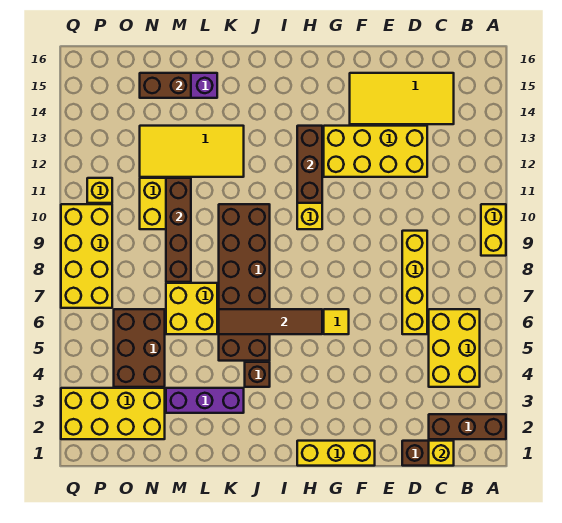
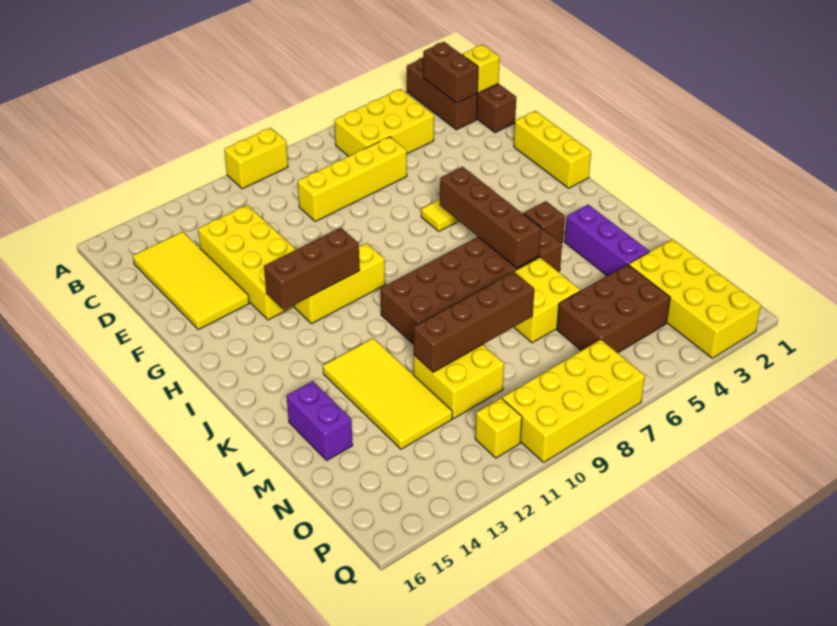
brown tile H6:K6 level 2 -> brown brick H6:K6 level 2
brown brick M15:N15 level 2 -> brown brick B2:C2 level 2

